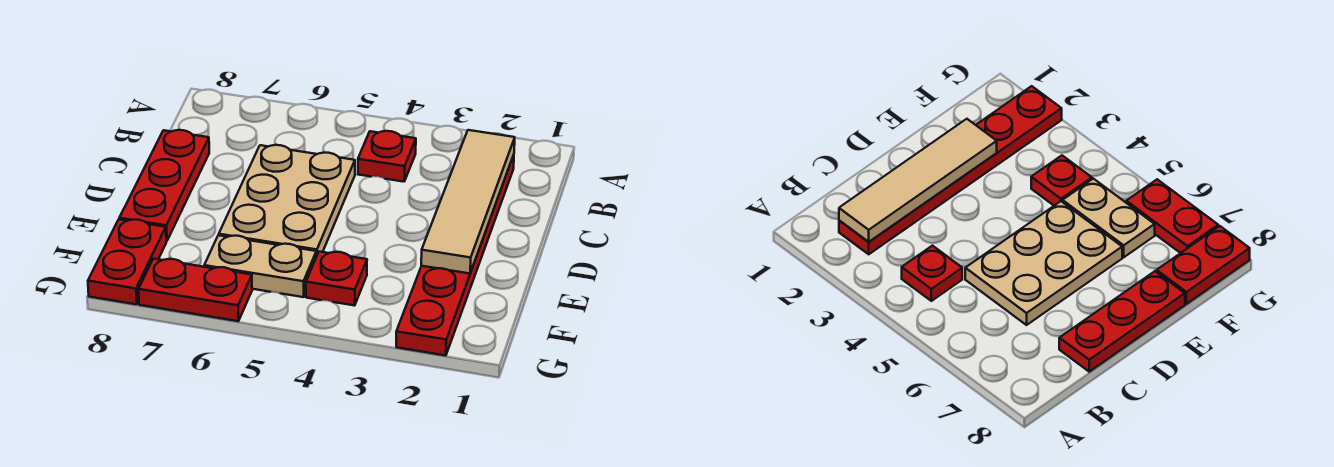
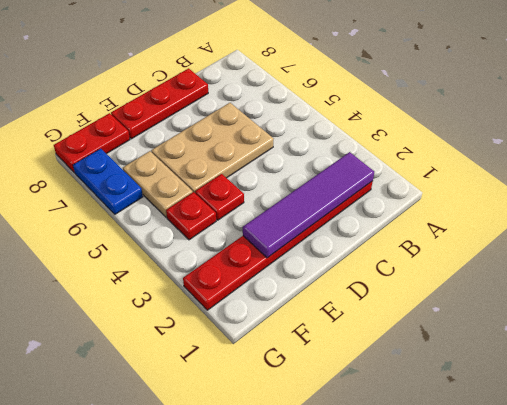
tan tile B2:E2 level 2 -> purple tile B2:E2 level 2
red plate B4 level 1 -> red plate E4 level 1
red plate G6:G7 level 1 -> blue plate G6:G7 level 1

